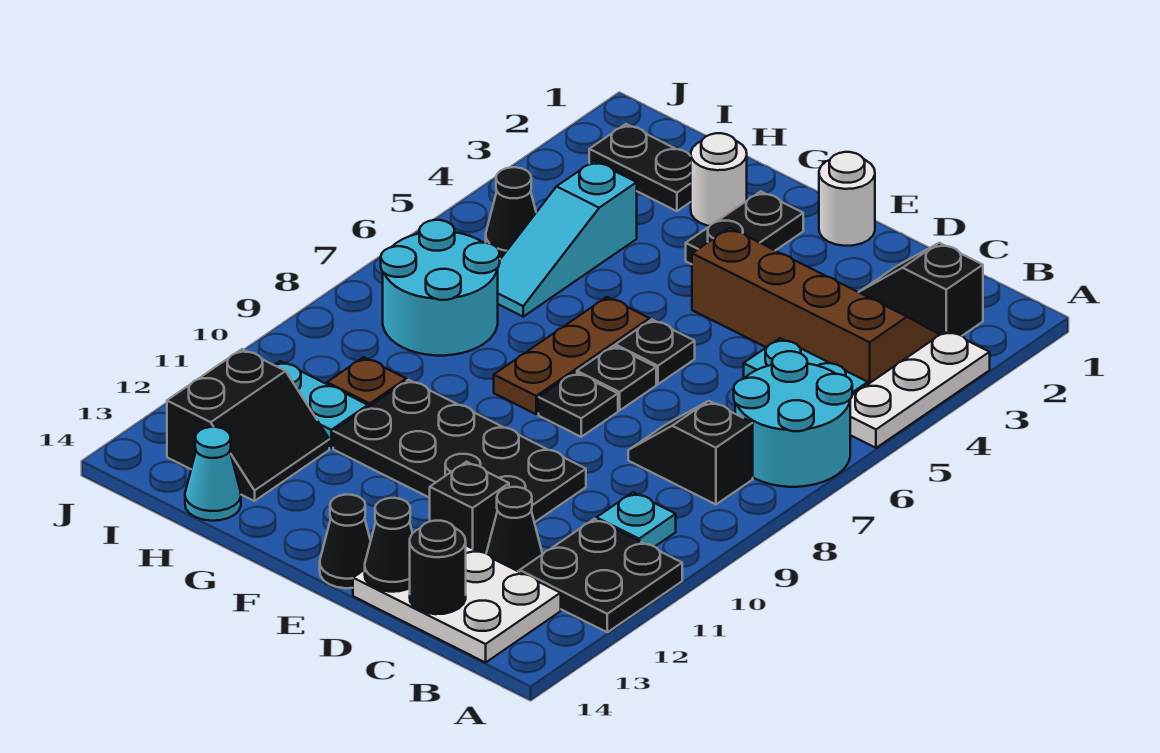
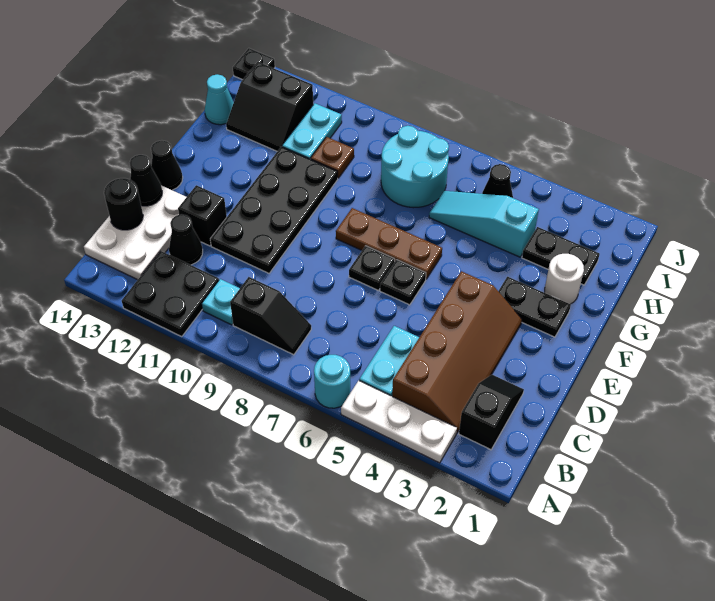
cyan round brick A6:B7 level 1 -> cyan round brick A6 level 1
black slope B8:C8 level 1 top B -> black slope B8:B9 level 1 top 9
white round brick E1 level 1 -> none
black plate E8 level 1 -> black plate J14 level 1
black plate H2:I2 level 1 -> black plate H2:H3 level 1

